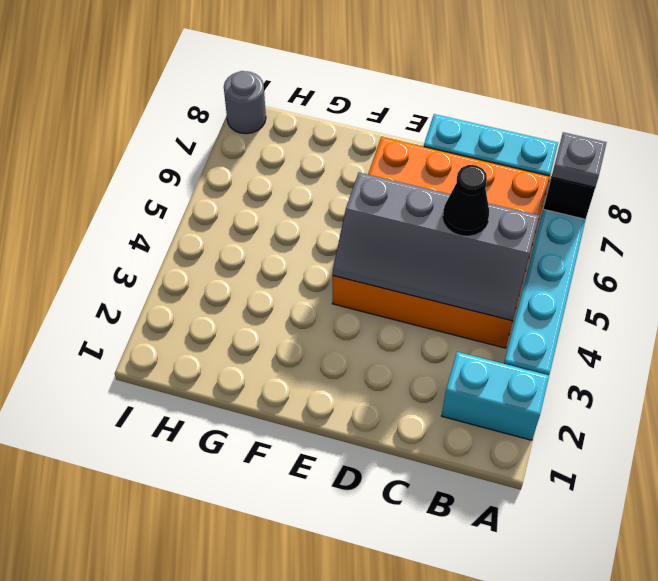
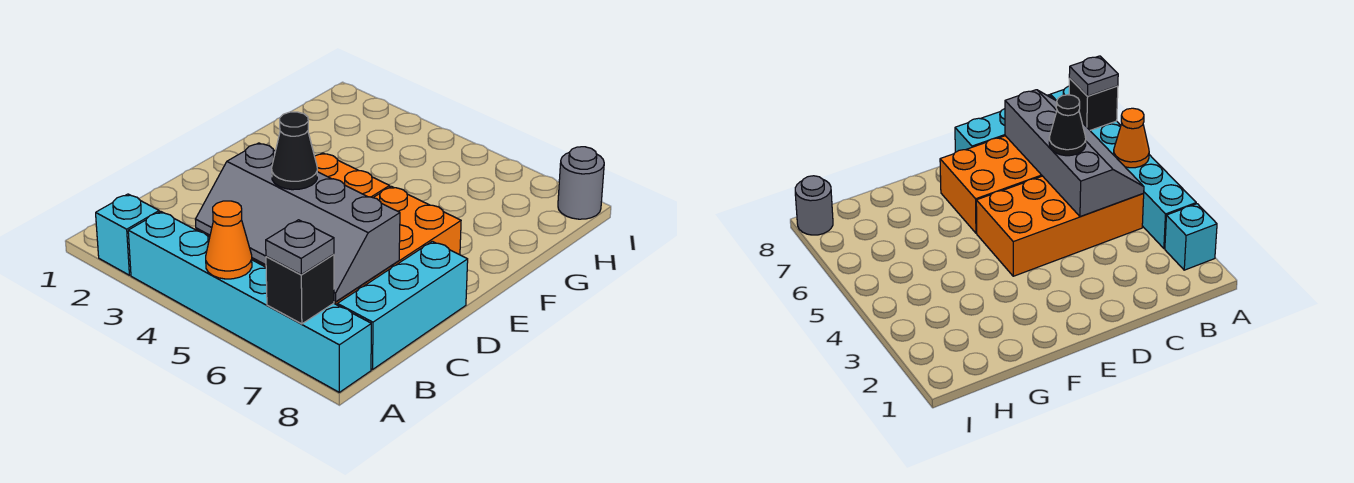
cyan brick A2:B2 level 1 -> cyan brick A2 level 1
none -> orange cone A5 level 2
grey slope B4:E5 level 2 top 5 -> grey slope B4:C7 level 2 top C

